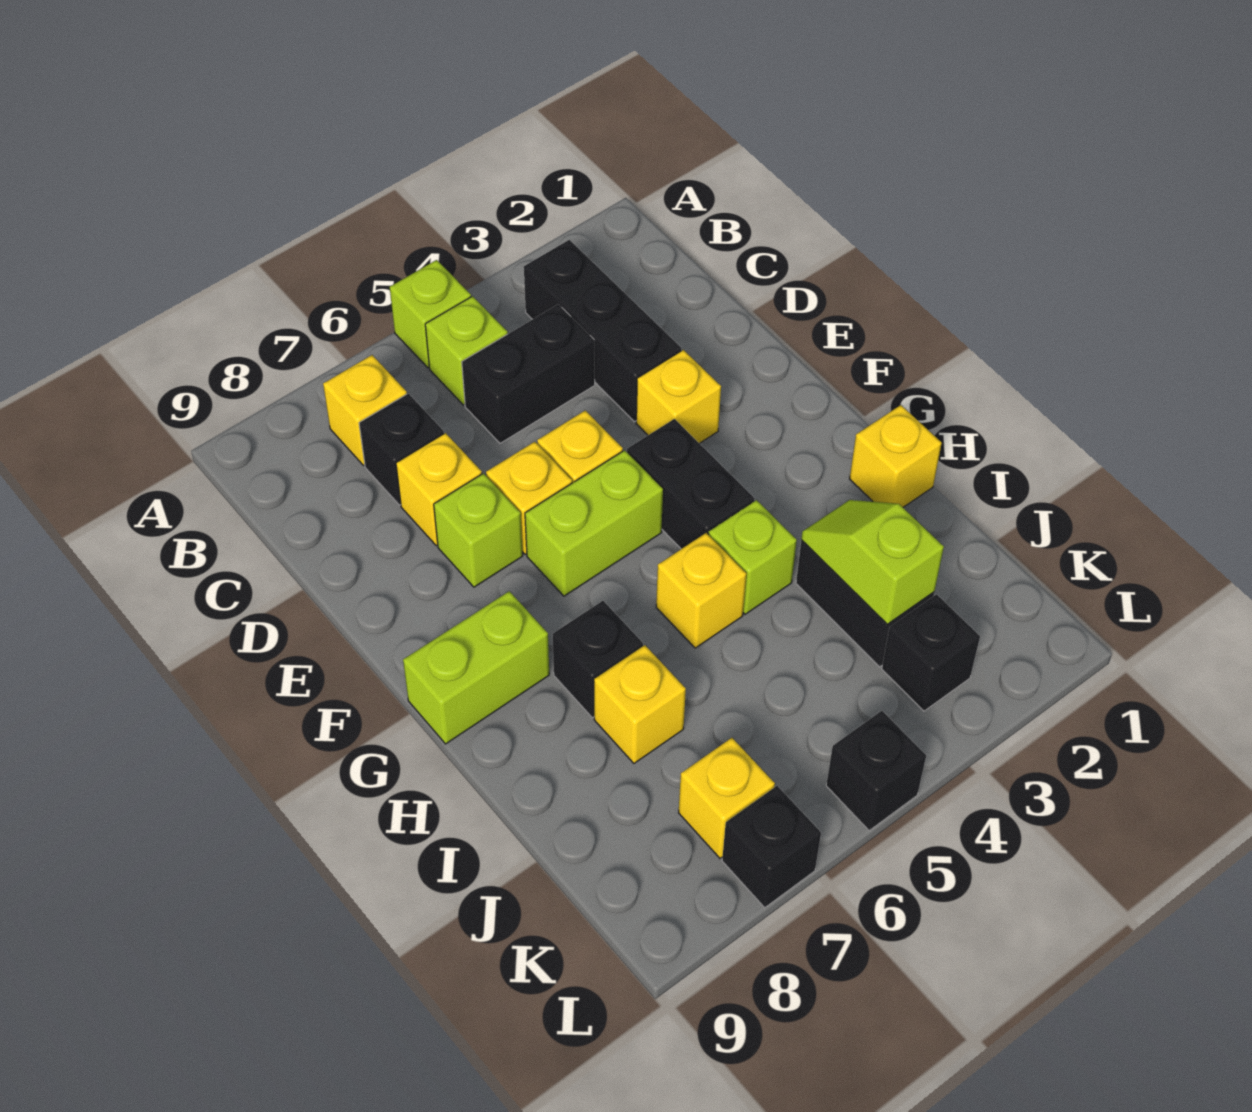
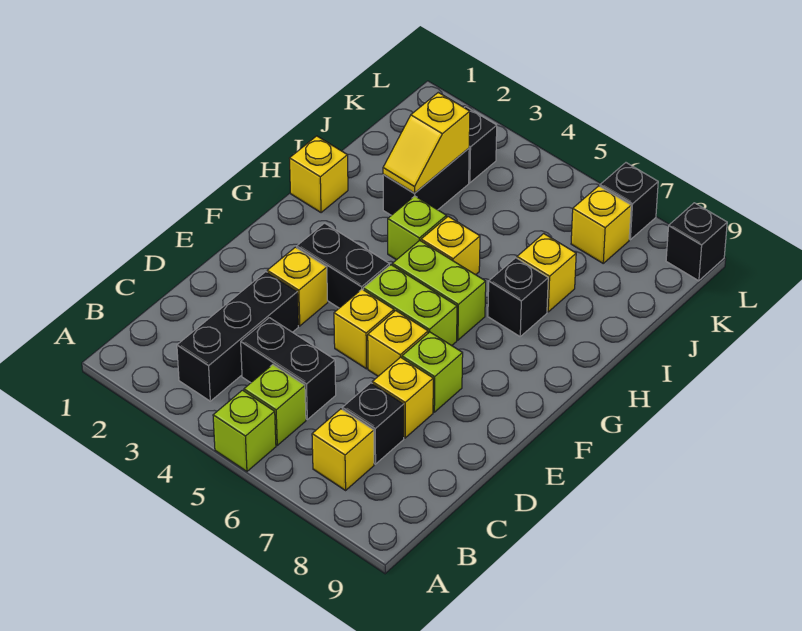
black brick F4:G4 level 1 -> black brick F3:F4 level 1
lime brick G8:G9 level 1 -> lime brick G5:G6 level 1
lime slope I3:J3 level 2 top J -> yellow slope I3:J3 level 2 top J
black brick L5 level 1 -> black brick L9 level 1

